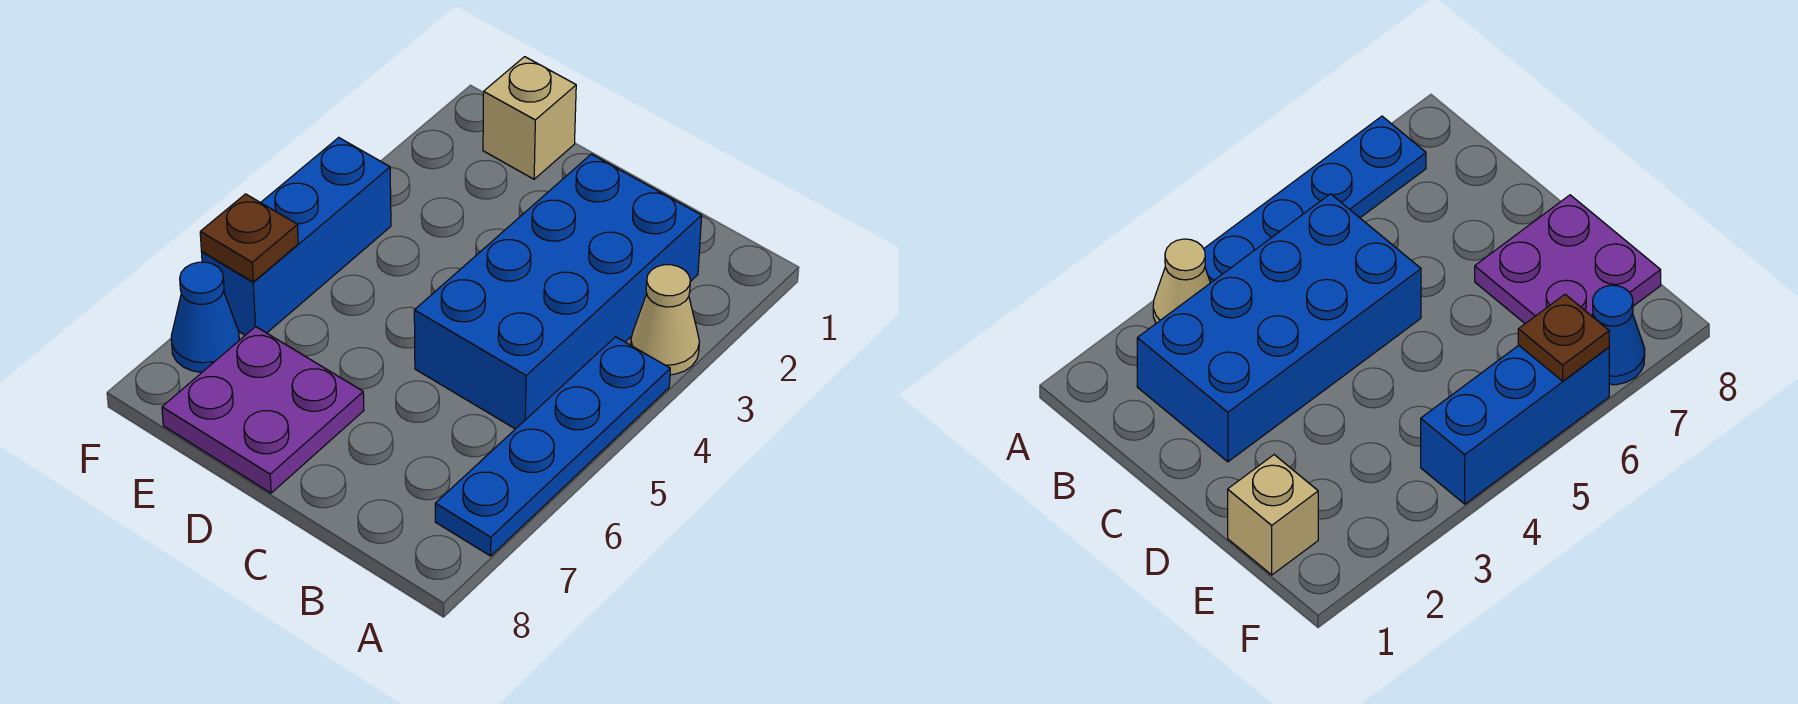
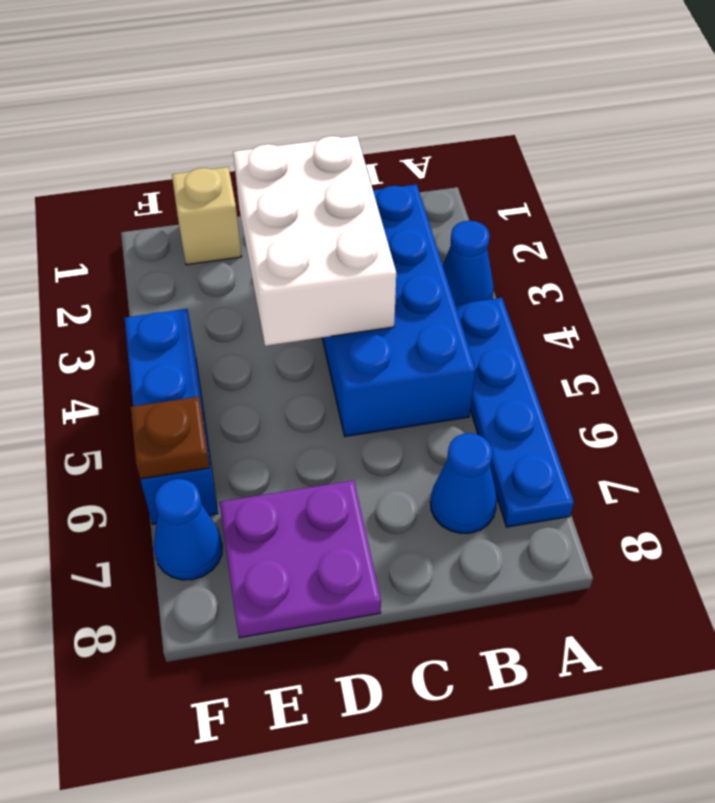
tan cone A3 level 1 -> blue cone A3 level 1
none -> blue cone B7 level 1
none -> white brick C2:D4 level 2

